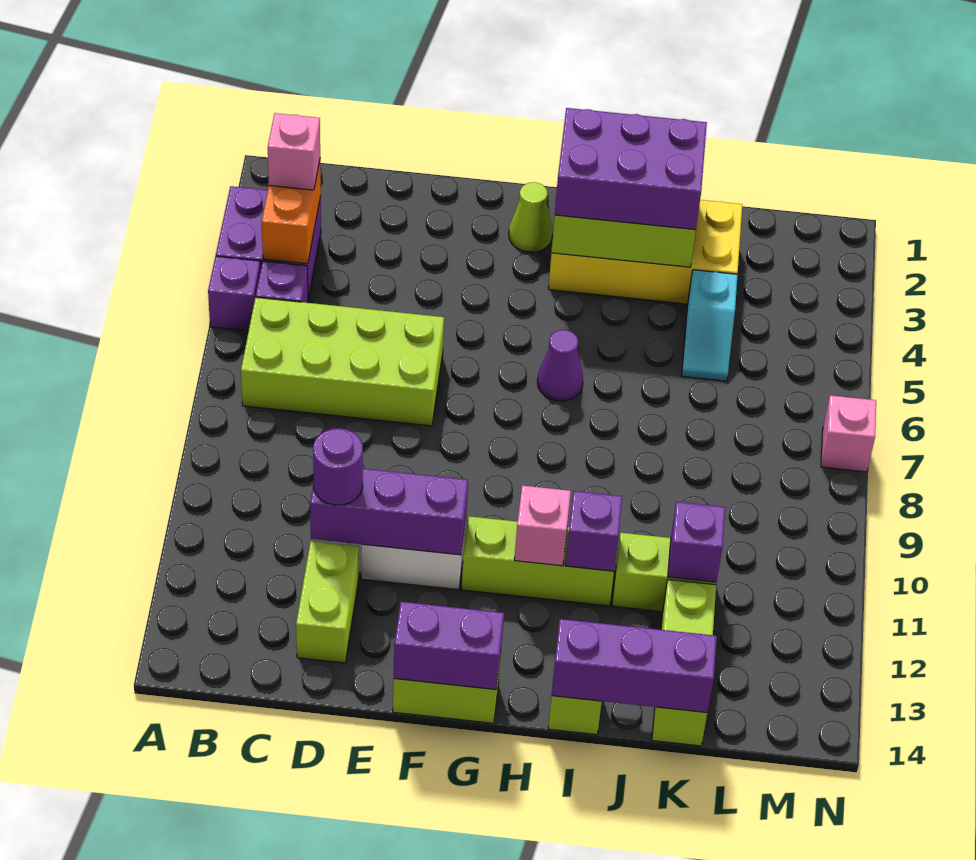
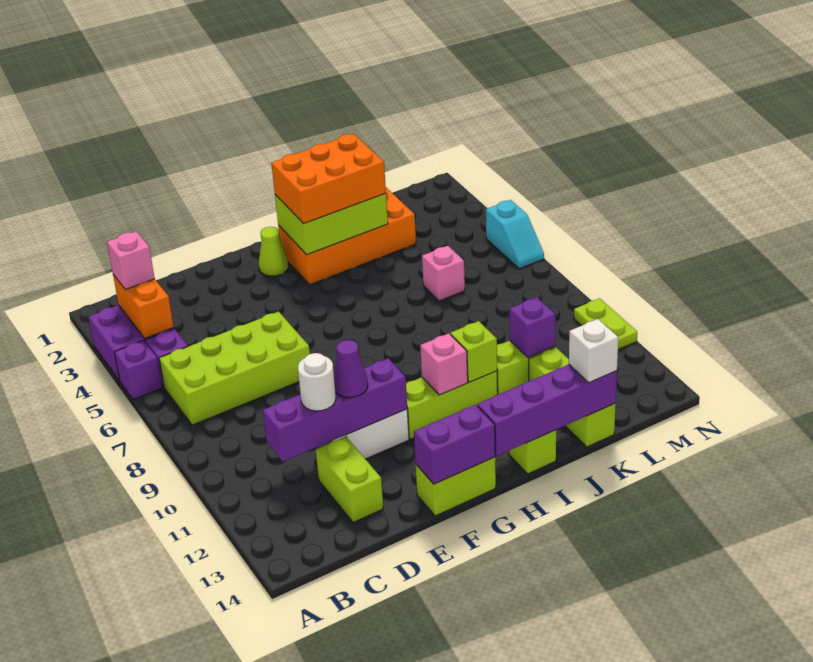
purple brick D11:F11 level 2 -> purple brick C11:F11 level 2
purple round brick D11 level 3 -> white round brick D11 level 3
yellow brick H2:K3 level 1 -> orange brick H2:K3 level 1
purple brick H2:J3 level 3 -> orange brick H2:J3 level 3
purple cone H6 level 1 -> purple cone E11 level 3
purple brick I11 level 2 -> lime brick I11 level 2
purple brick I14:K14 level 2 -> purple brick H14:K14 level 2
cyan slope K4:K5 level 1 top 4 -> cyan slope N5:N6 level 1 top 5
none -> white brick K14 level 3
pink brick N7 level 1 -> pink brick K6 level 1
none -> lime plate N10:N11 level 1

